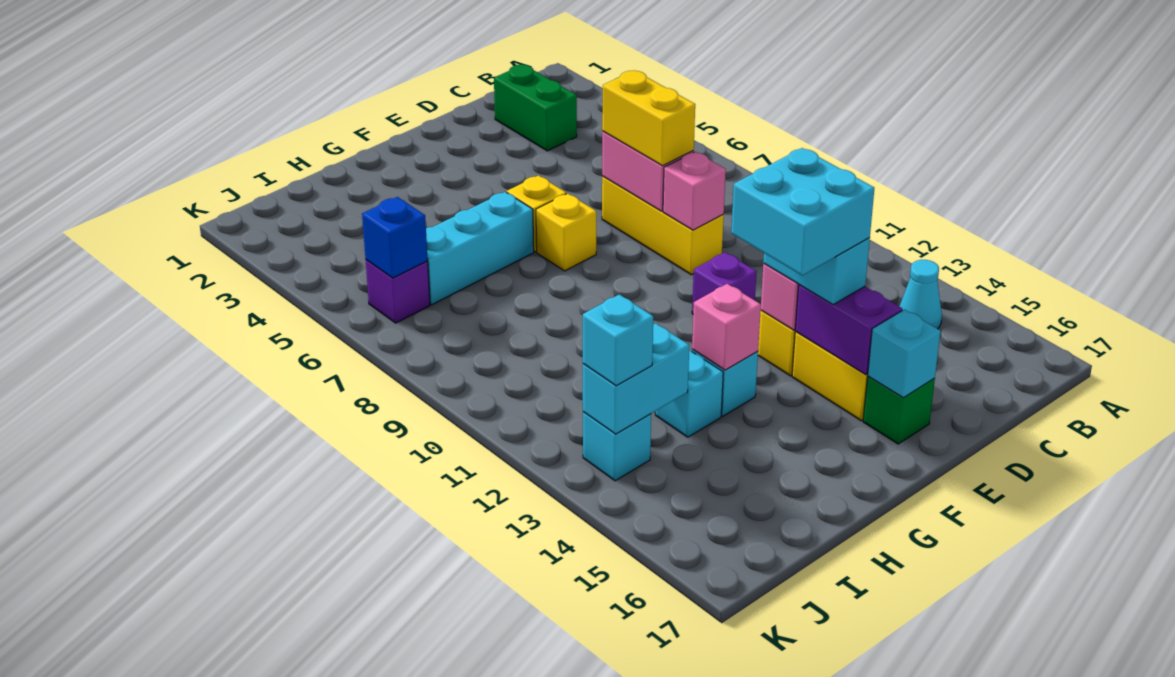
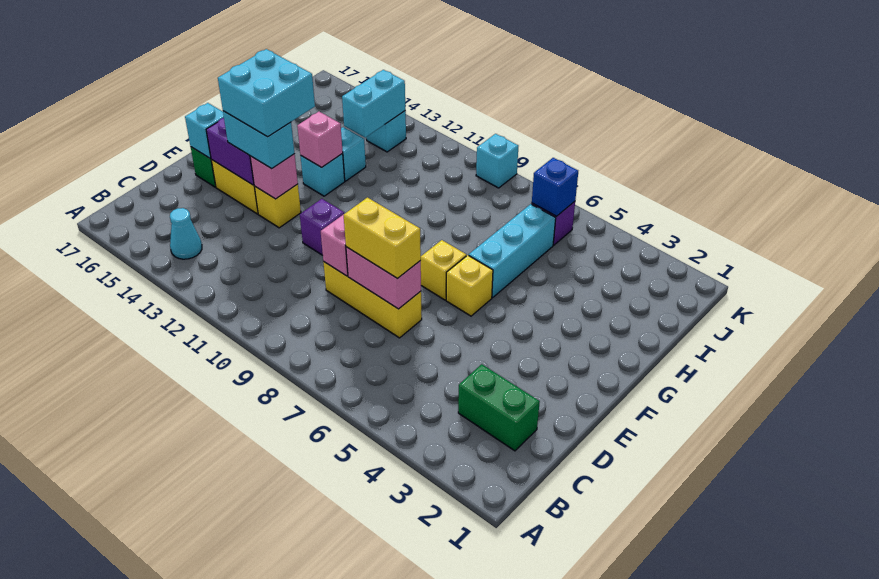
cyan brick J13 level 3 -> cyan brick K9 level 1

